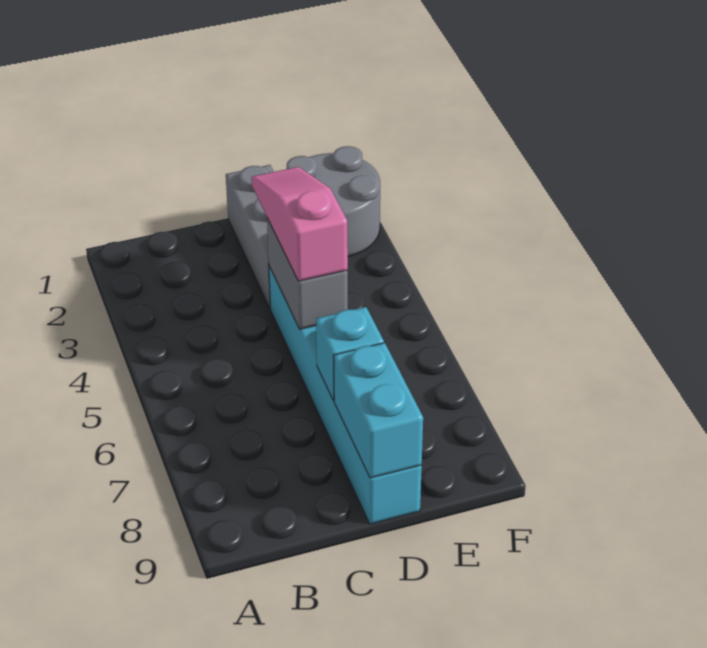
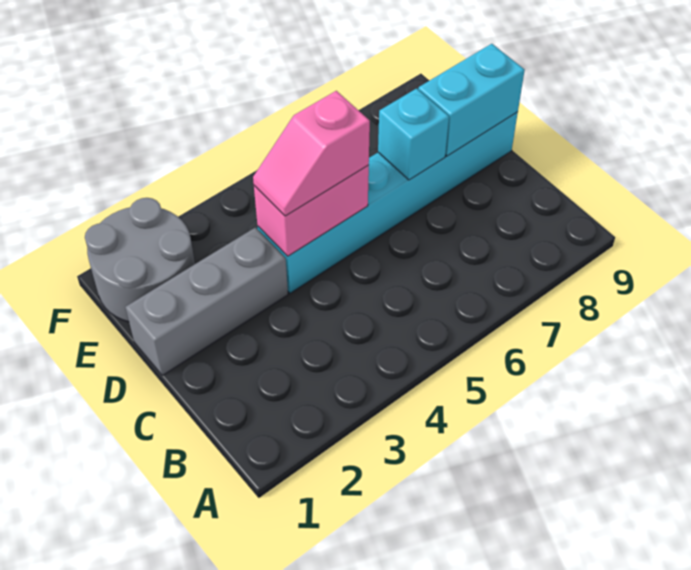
pink slope D3:D5 level 3 top 5 -> pink slope D4:D5 level 3 top 5
grey brick D4:D5 level 2 -> pink brick D4:D5 level 2

